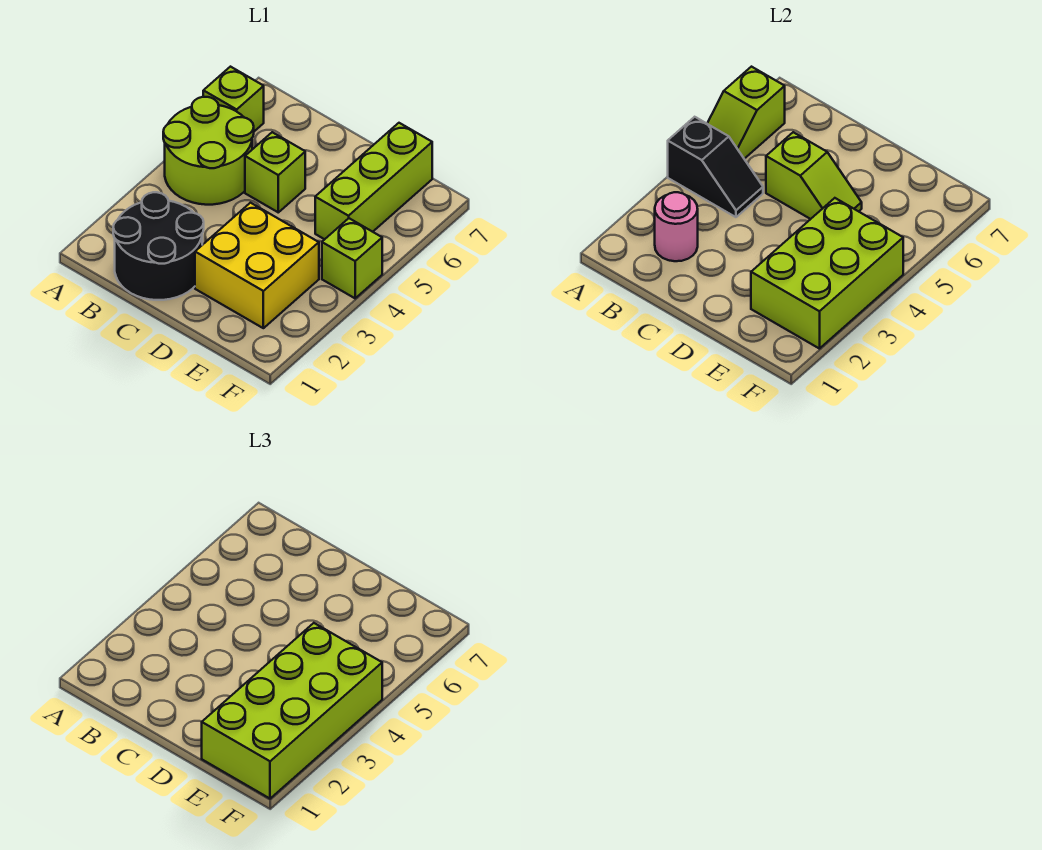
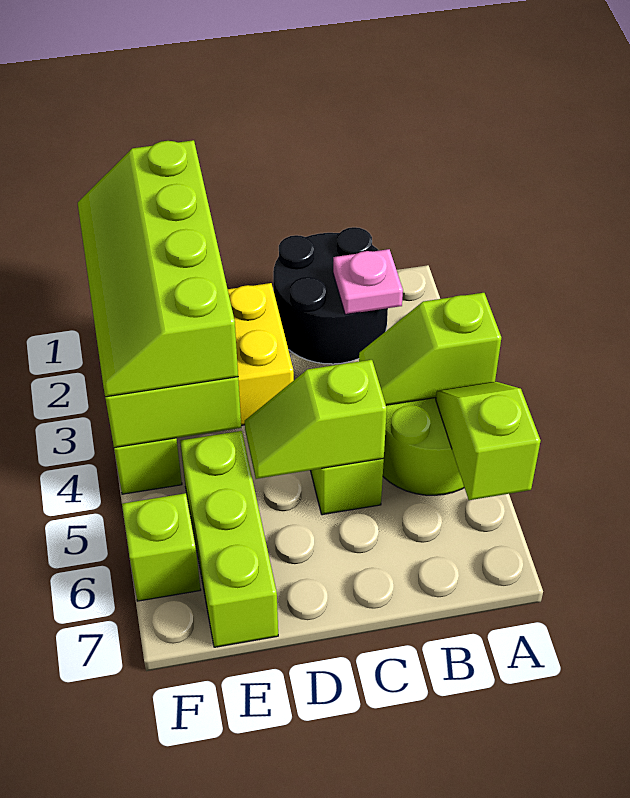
black slope A4:B4 level 2 top A -> lime slope A4:B4 level 2 top A
lime brick A6 level 1 -> lime brick F6 level 1
pink round brick B2 level 2 -> pink plate B2 level 2
lime brick E1:F4 level 3 -> lime slope E1:F4 level 3 top E

